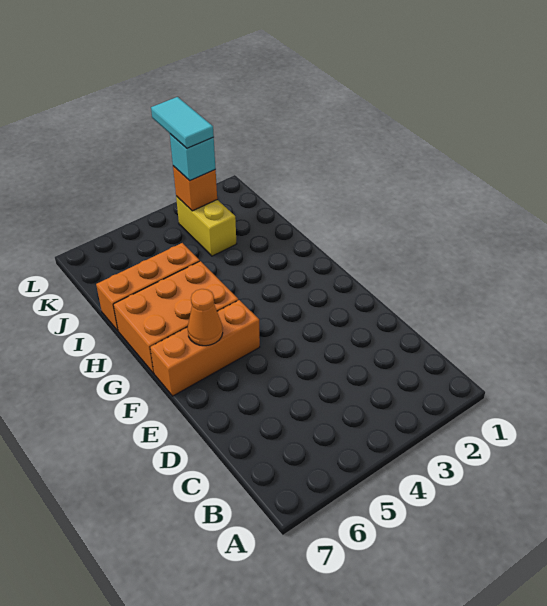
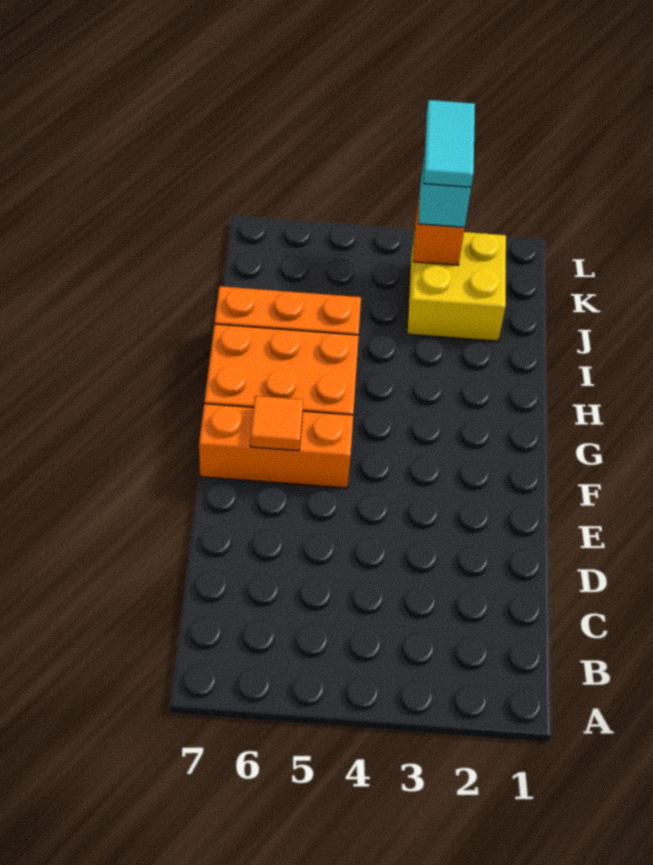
orange cone F6 level 2 -> orange tile F6 level 2
yellow brick J3:K3 level 1 -> yellow brick J2:K3 level 1

